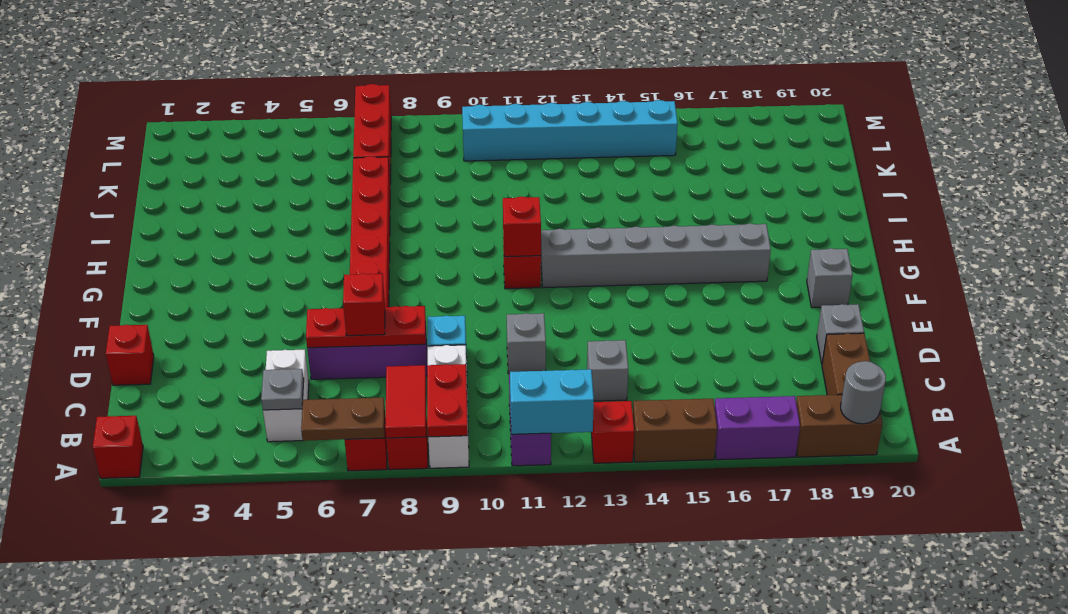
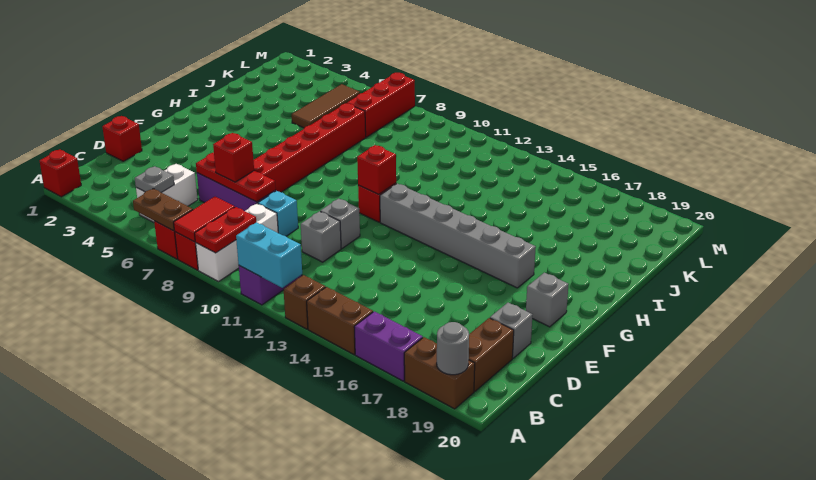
red brick A13 level 1 -> brown brick A13 level 1
grey brick C13 level 1 -> grey brick E11 level 1
none -> brown tile J5:L5 level 1
cyan brick L10:L15 level 1 -> none

